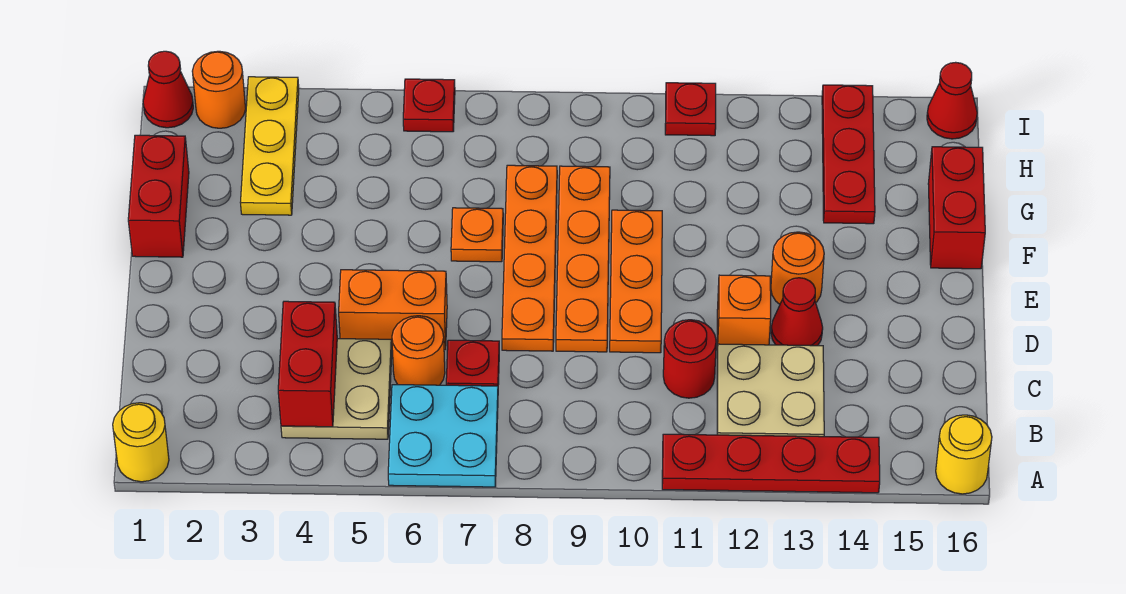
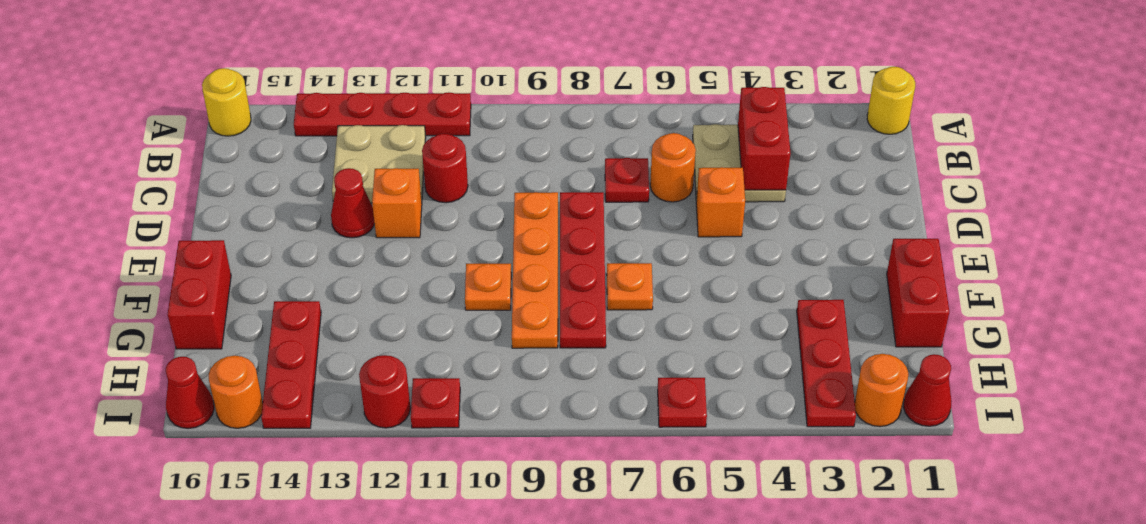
cyan plate A6:B7 level 1 -> none
orange brick D5:D6 level 1 -> orange brick D5 level 1
orange plate D8:G8 level 1 -> red plate D8:G8 level 1
orange plate D10:F10 level 1 -> orange plate F10 level 1
orange round brick E13 level 1 -> orange round brick I15 level 1
yellow plate G3:I3 level 1 -> red plate G3:I3 level 1
none -> red round brick I12 level 1

